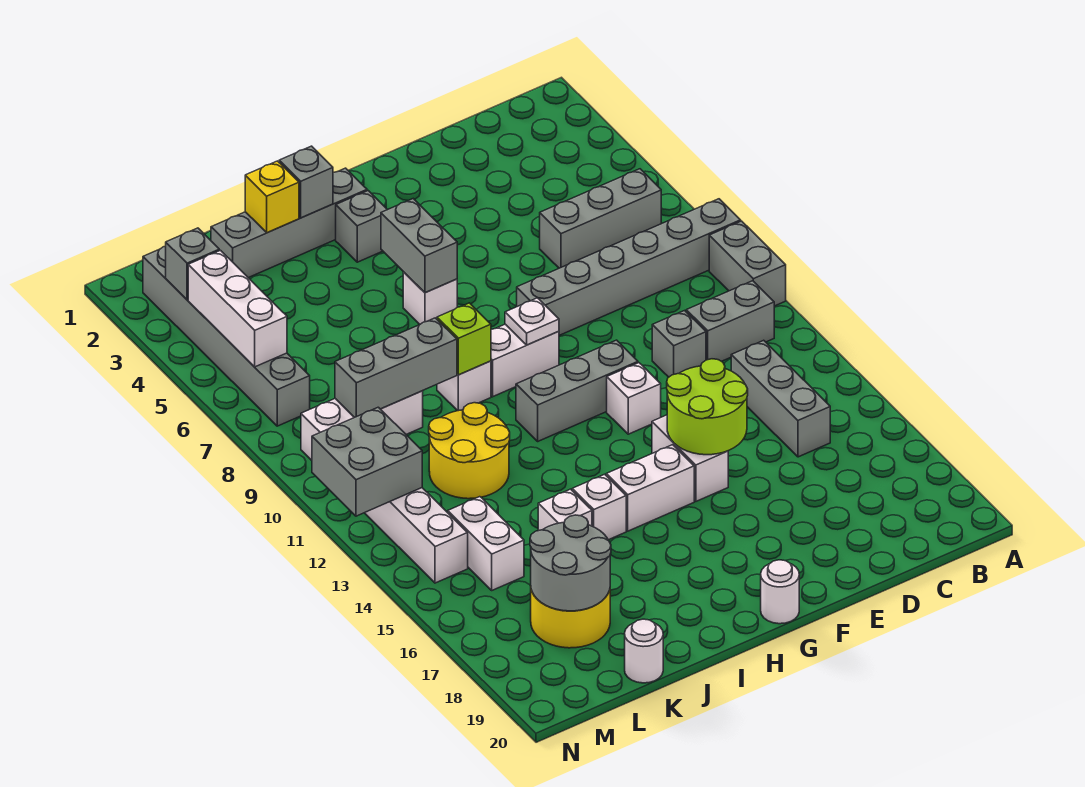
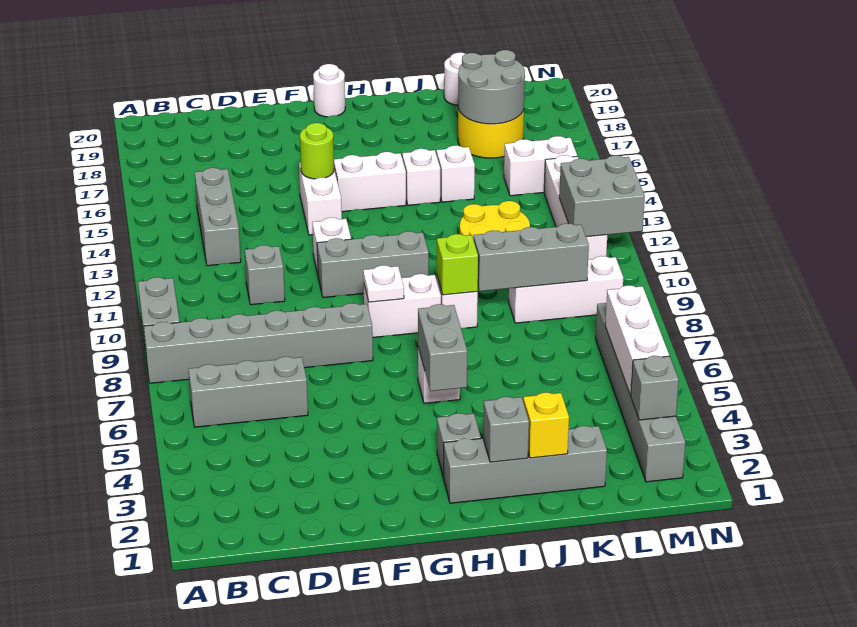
grey brick B11:C11 level 1 -> none
lime round brick E14:F15 level 2 -> lime round brick F15 level 2
white brick L14:L15 level 1 -> white brick L15:M15 level 1

